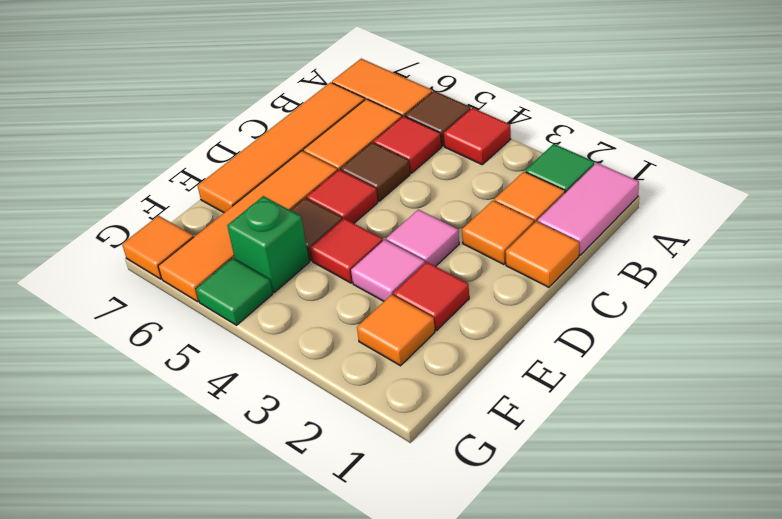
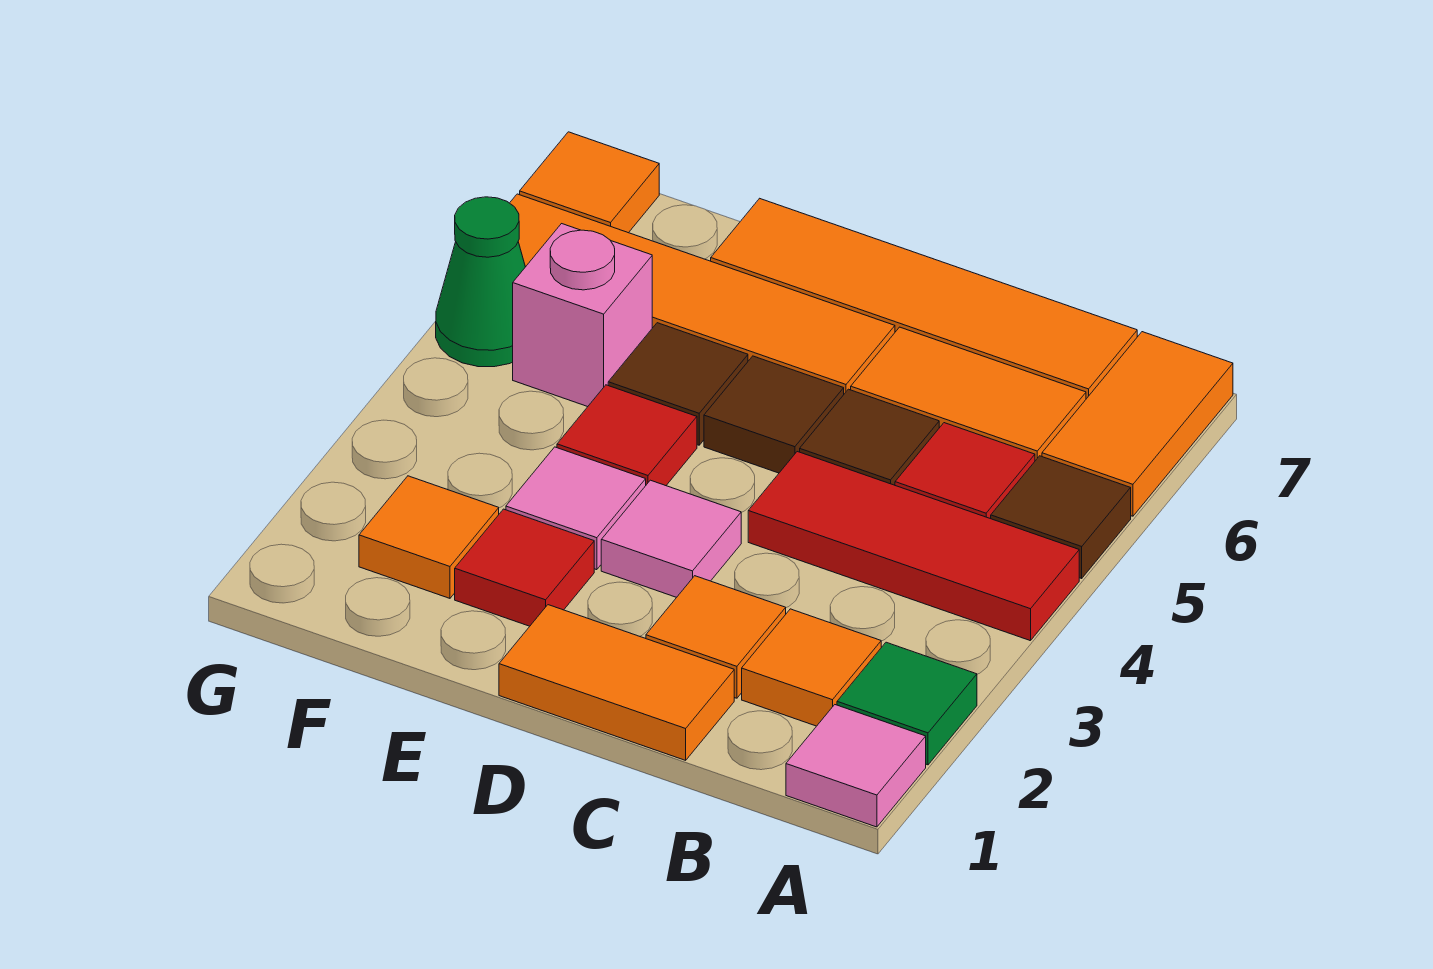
pink tile A1:B1 level 1 -> pink tile A1 level 1
red tile A4 level 1 -> red tile A4:C4 level 1
orange tile C1 level 1 -> orange tile C1:D1 level 1
red tile D5 level 1 -> brown tile D5 level 1
green brick F5 level 1 -> pink brick F5 level 1
green tile G5 level 1 -> green cone G5 level 1

